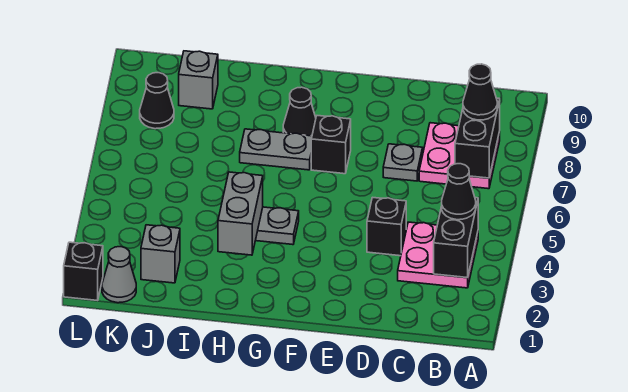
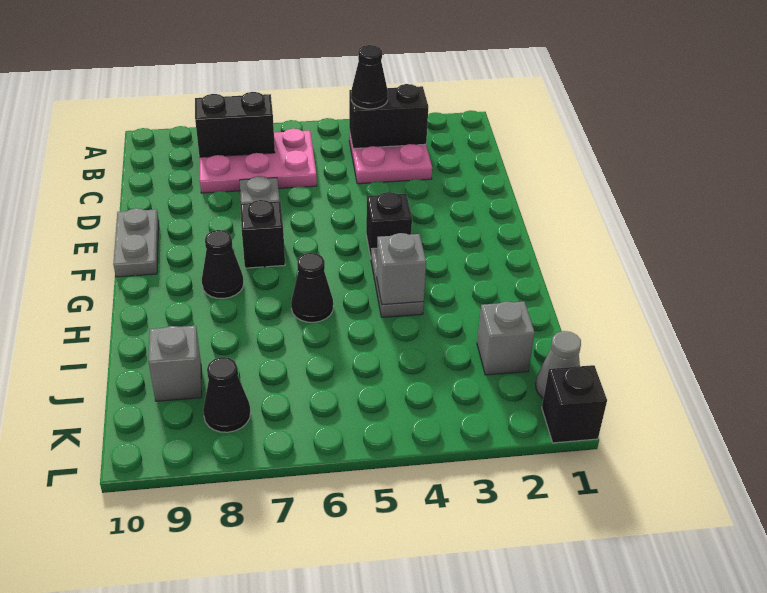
pink plate B7:C8 level 1 -> pink plate B6:C8 level 1
black cone B8 level 3 -> black cone H6 level 1
black brick D4 level 1 -> black brick F4 level 1
grey plate G7:H7 level 1 -> grey plate E10:F10 level 1
grey brick H3:H4 level 2 -> grey brick H4 level 2

